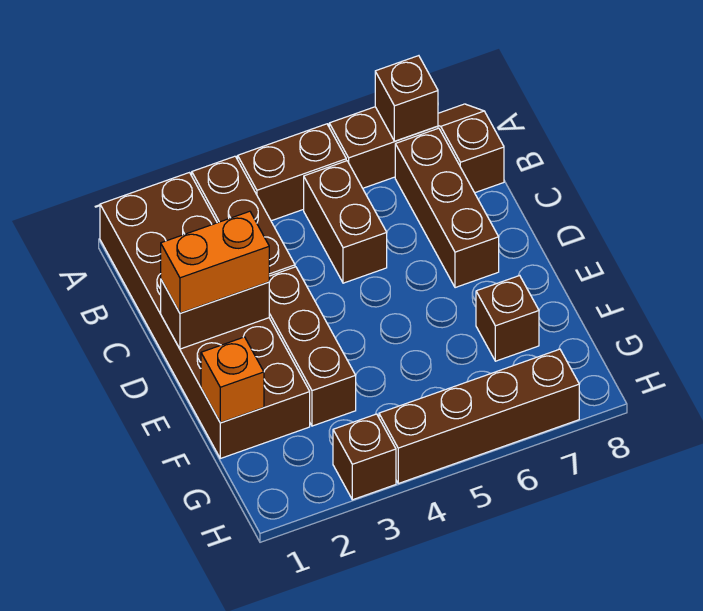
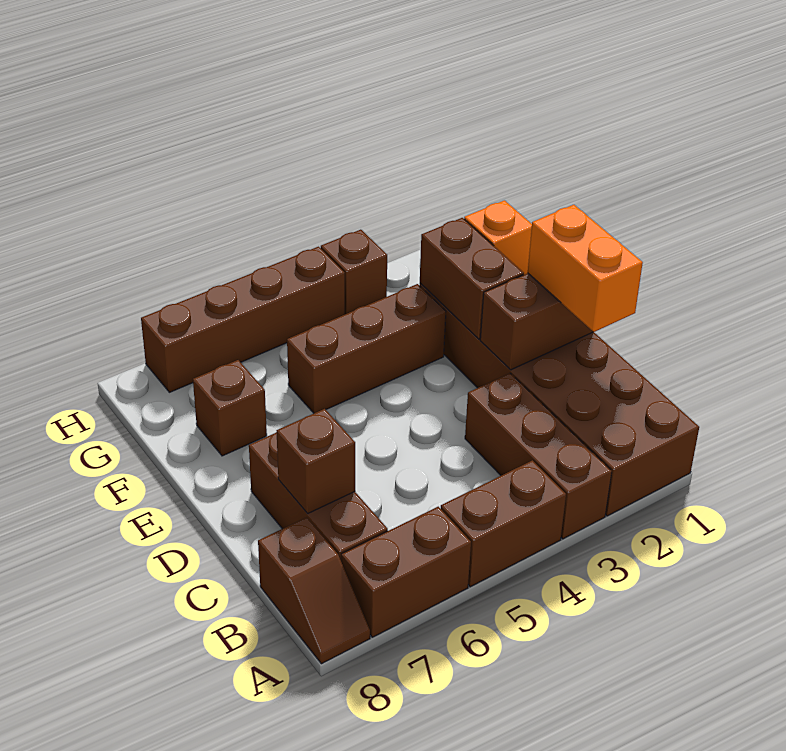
brown brick A7 level 2 -> brown brick C7 level 2
brown brick B5:C5 level 1 -> brown brick E2:F2 level 2
orange brick D1:D2 level 3 -> orange brick C1:D1 level 3
brown brick D3:F3 level 1 -> brown brick F3:F5 level 1

